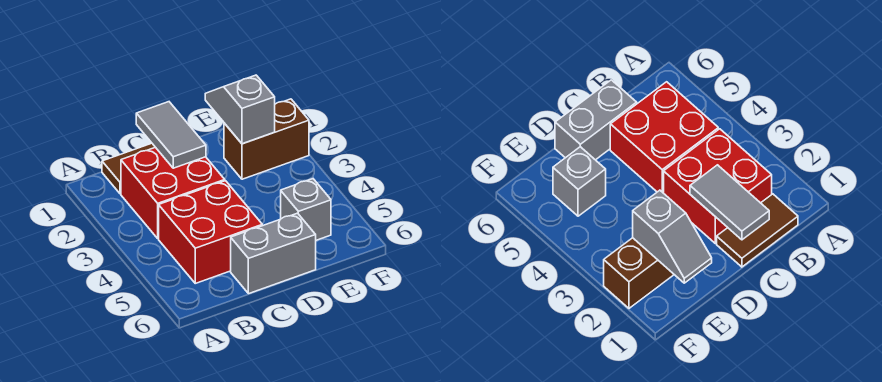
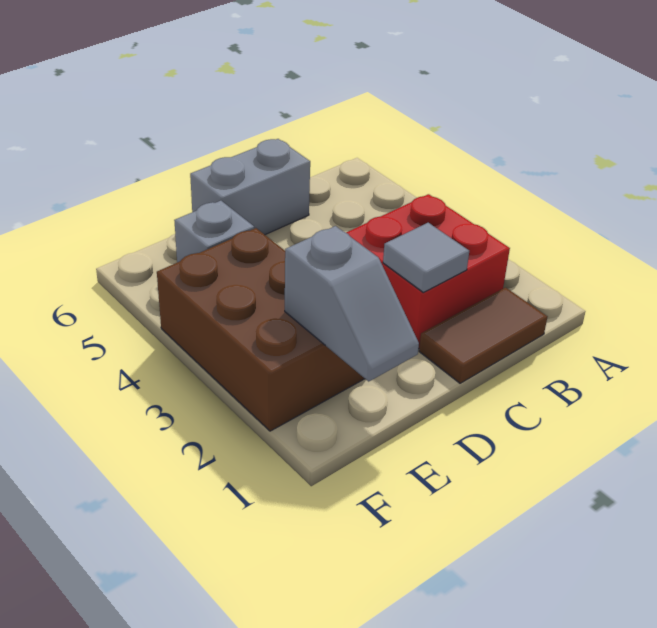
red brick B4:C5 level 1 -> none
grey tile C1:C2 level 2 -> grey tile C2 level 2
brown brick E2:F2 level 1 -> brown brick E2:F4 level 1

